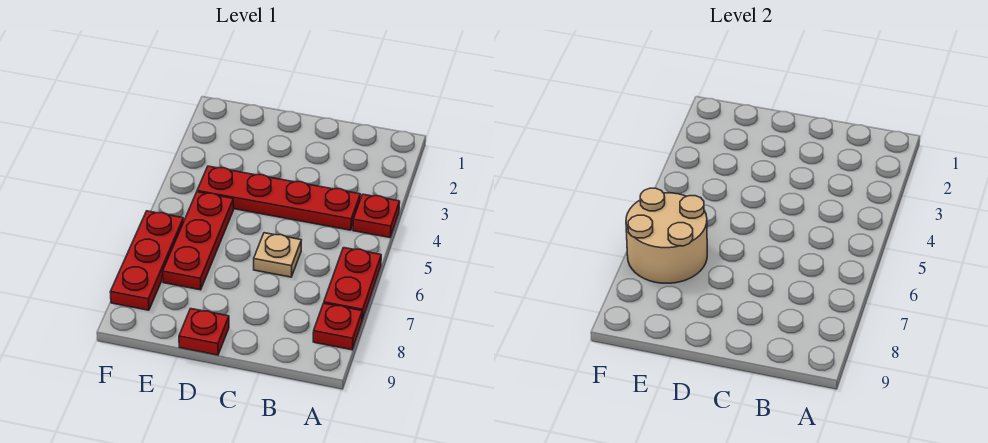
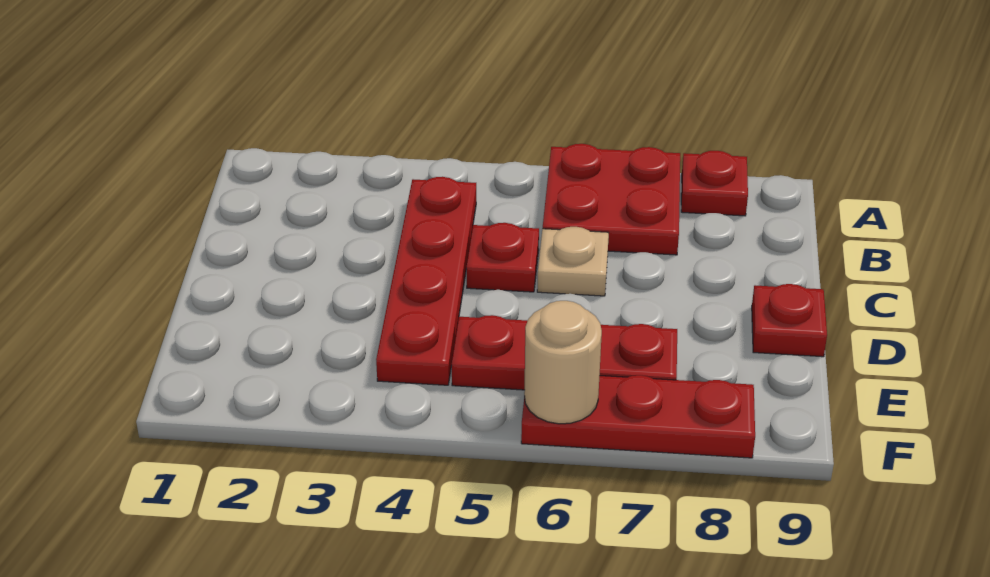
red plate A4 level 1 -> red plate C5 level 1
red plate A6:A7 level 1 -> red plate A6:B7 level 1
tan round brick E6:F7 level 2 -> tan round brick F6 level 2

